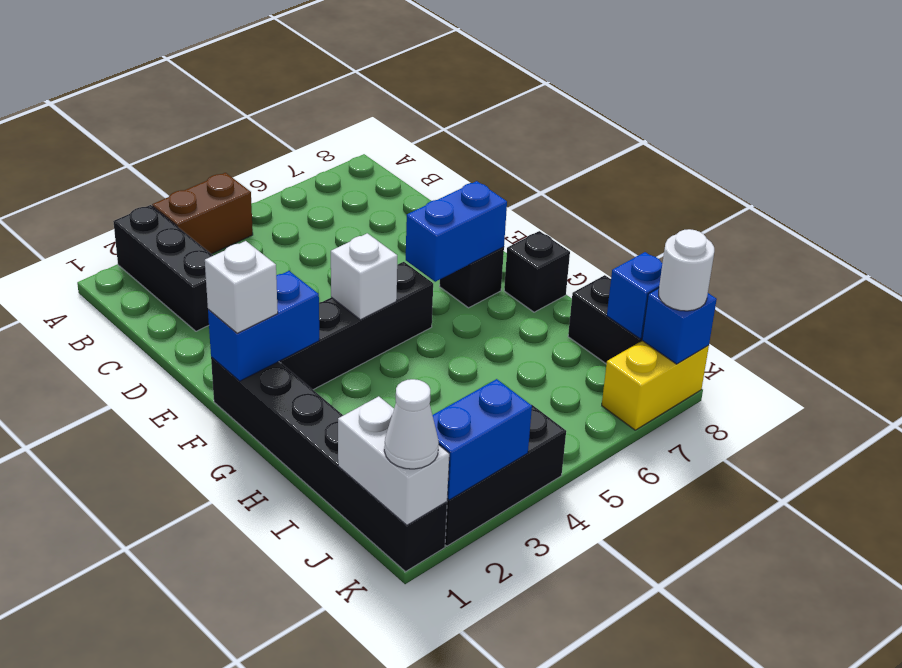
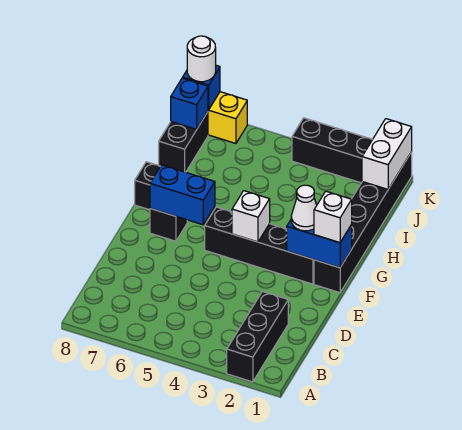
brown brick A3:A4 level 1 -> none
white cone K1 level 3 -> white cone F2 level 3
blue brick K2:K3 level 2 -> none

